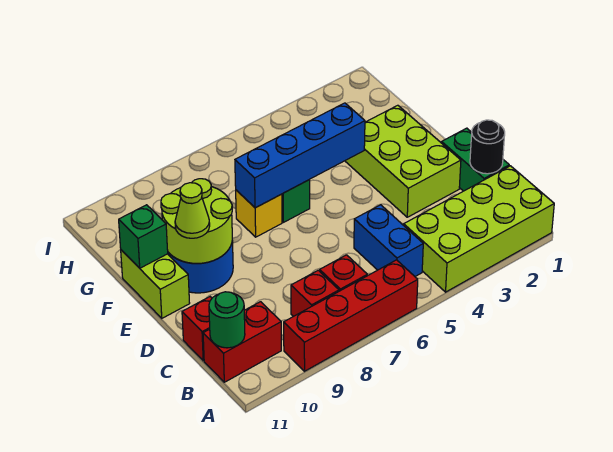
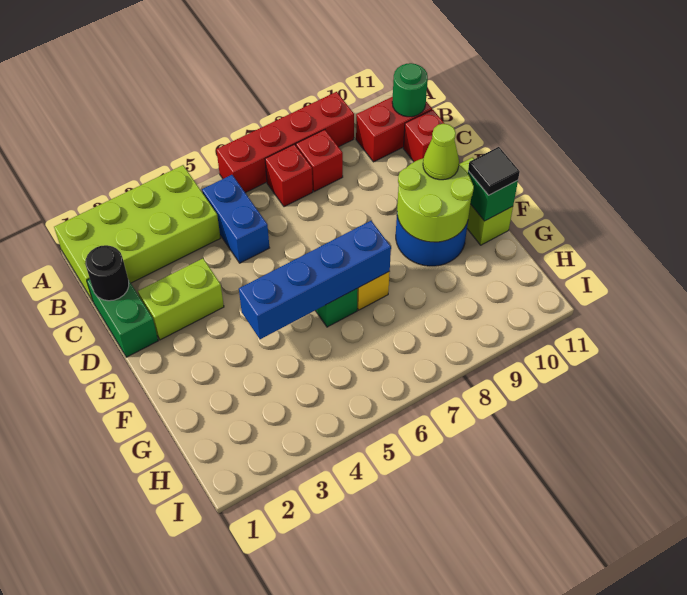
lime brick D2:F3 level 1 -> lime brick D2:D3 level 1
none -> black tile F11 level 3

